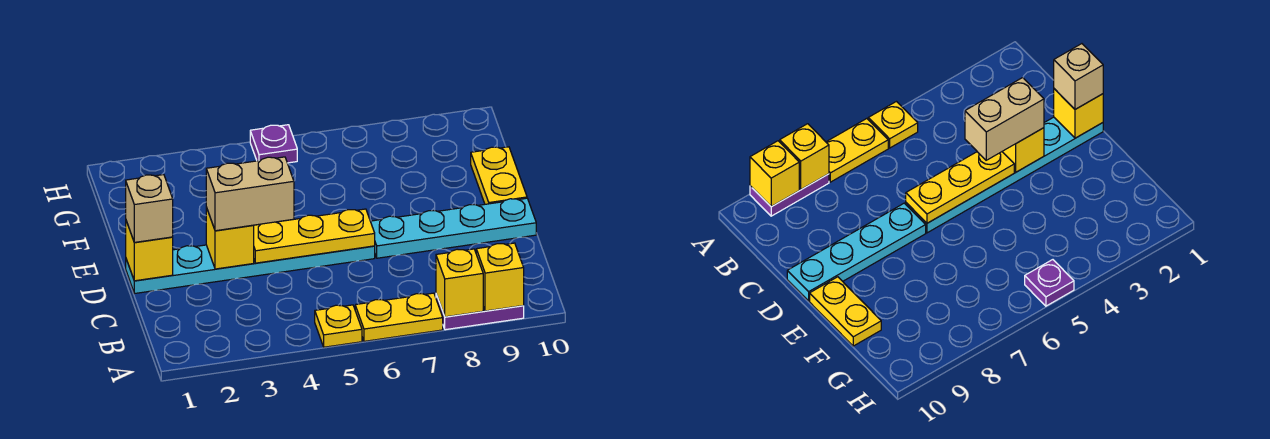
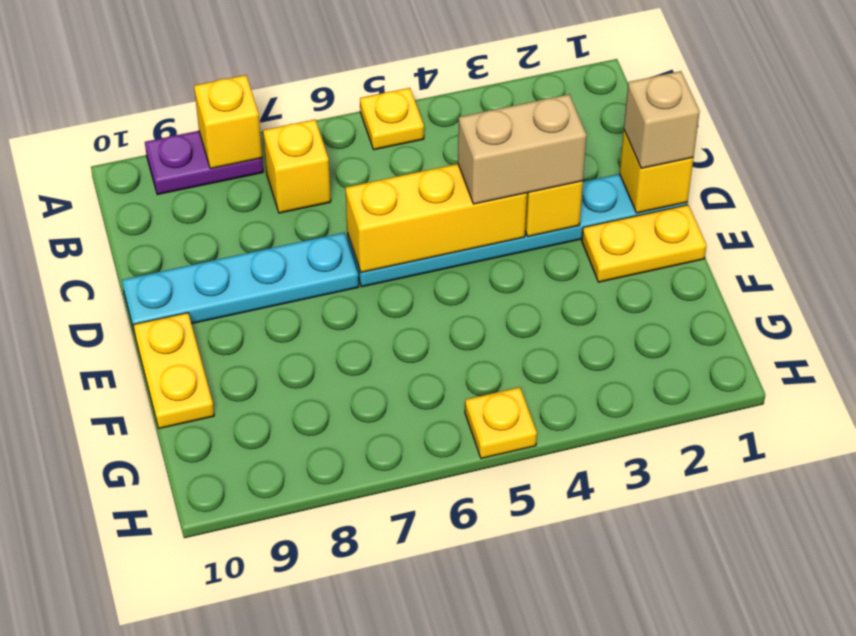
yellow plate A6:A7 level 1 -> yellow plate E1:E2 level 1
yellow brick A9 level 2 -> yellow brick B7 level 1
yellow plate D4:D6 level 2 -> yellow brick D4:D6 level 2
purple plate H5 level 1 -> yellow plate H5 level 1

